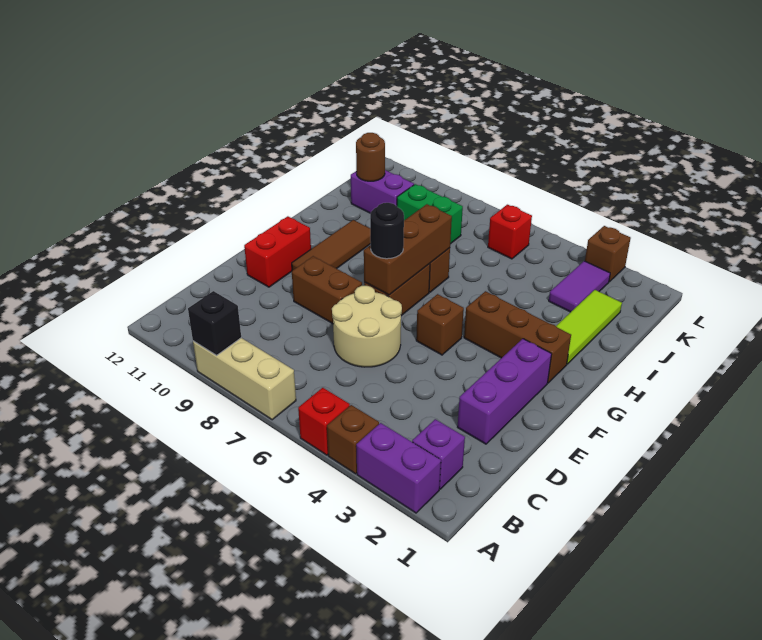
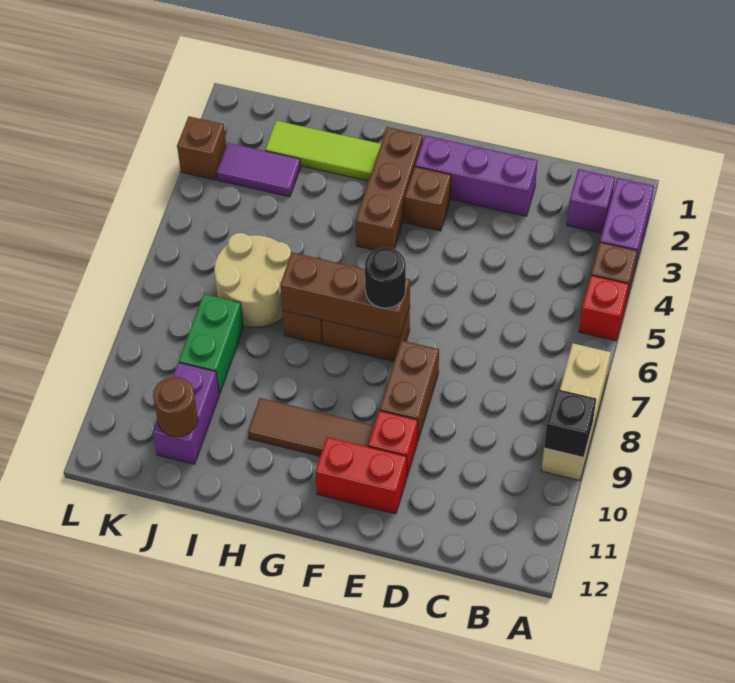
tan round brick D6:E7 level 1 -> tan round brick I6:J7 level 1
brown brick F5 level 1 -> brown brick F3 level 1
red brick K6 level 1 -> red brick E10 level 1

